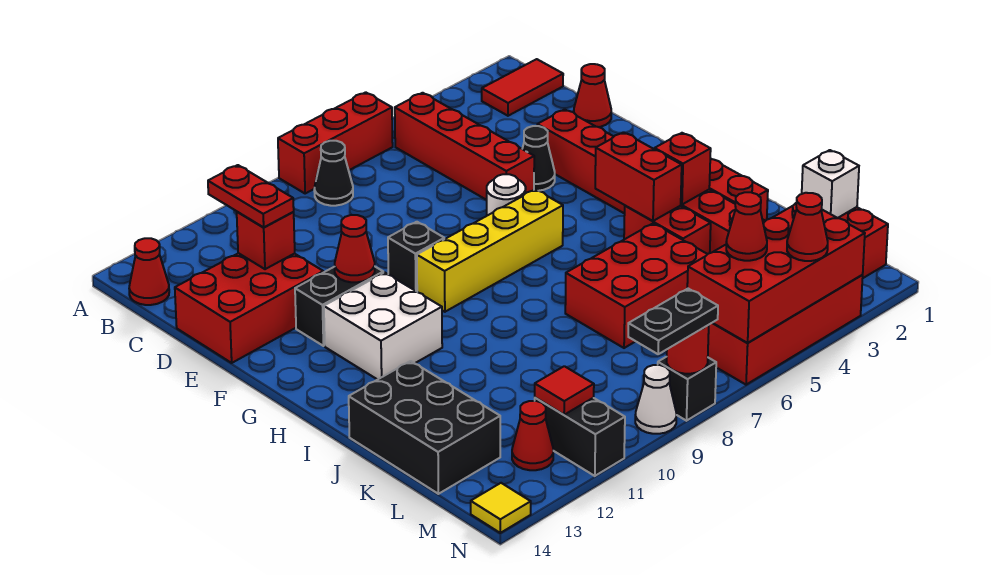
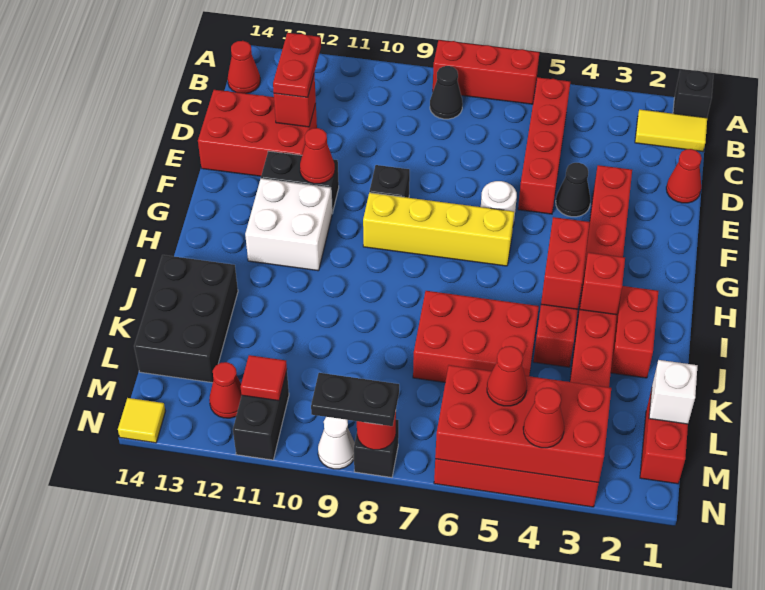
none -> black brick A1 level 1
red tile B1:B2 level 1 -> yellow tile B1:B2 level 1

